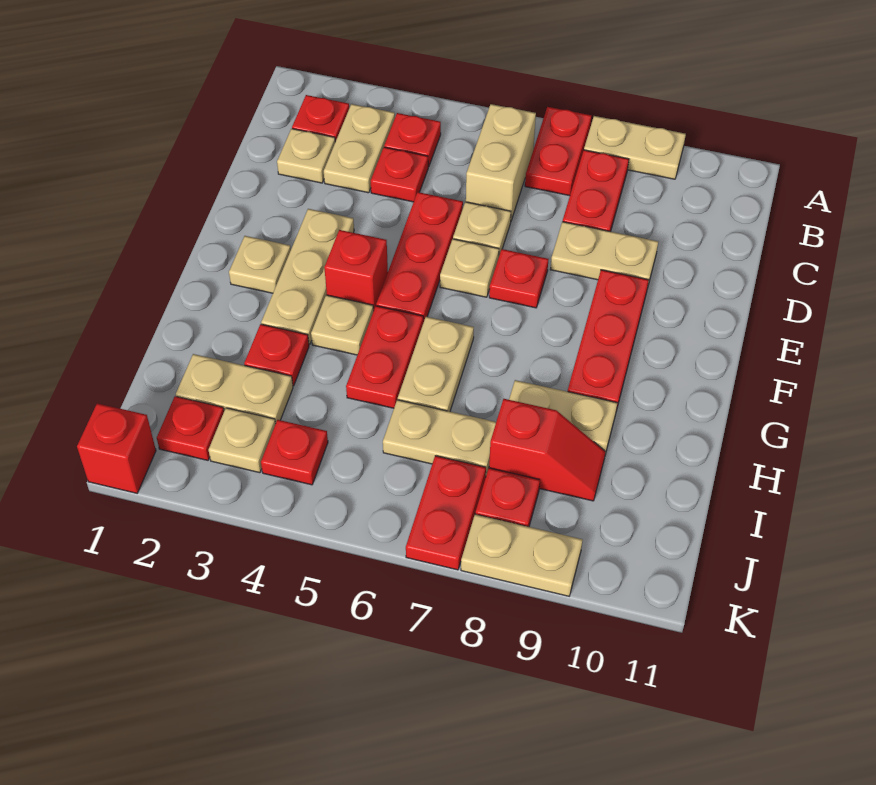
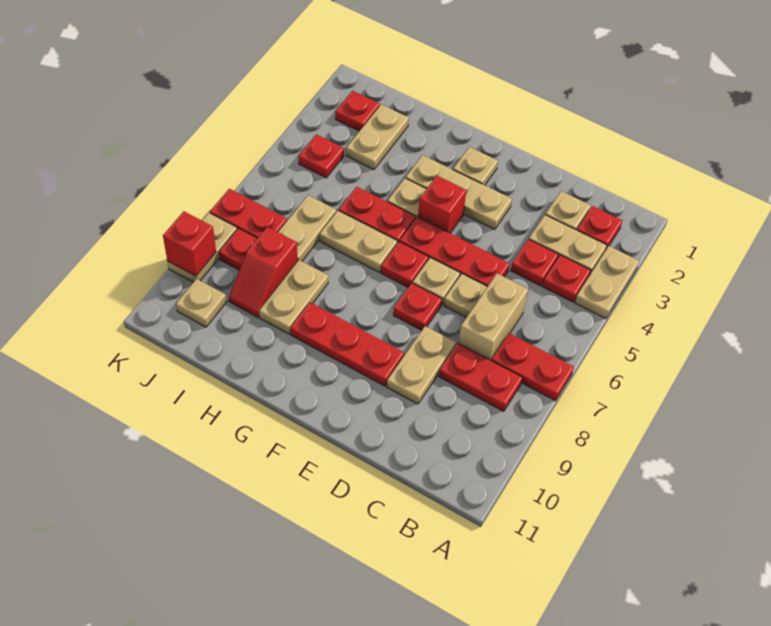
tan plate A8:A9 level 1 -> tan plate A3:A4 level 1
tan brick B6:C6 level 1 -> tan brick C6:C7 level 1
red plate H3 level 1 -> red plate F6 level 1
tan plate J3 level 1 -> tan plate J10 level 1
red brick K1 level 1 -> red brick K9 level 2

